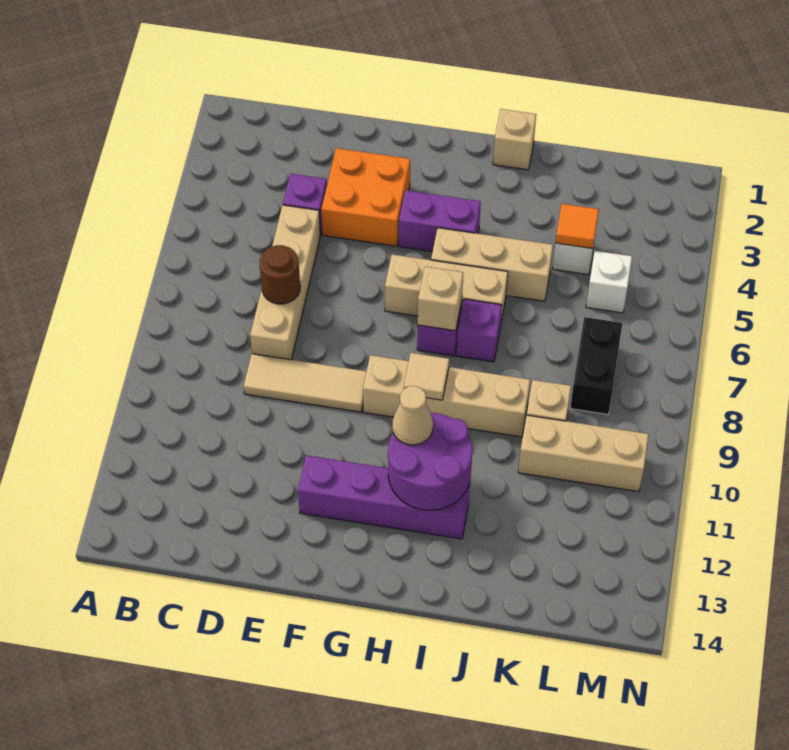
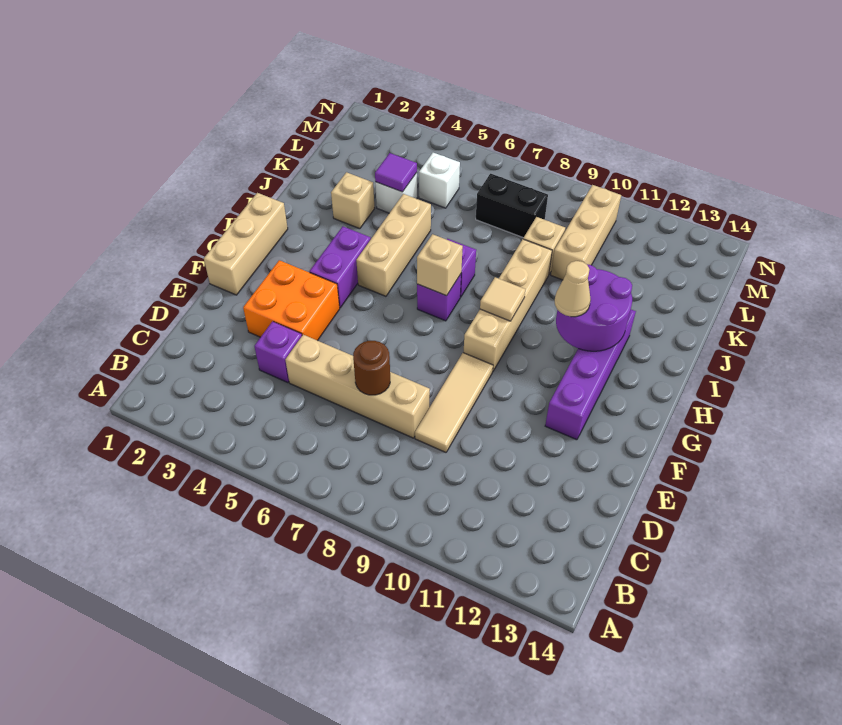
tan brick G6:I6 level 1 -> tan brick F1:H1 level 1
tan brick I1 level 1 -> tan brick J3 level 1
orange tile K4 level 2 -> purple tile K4 level 2

